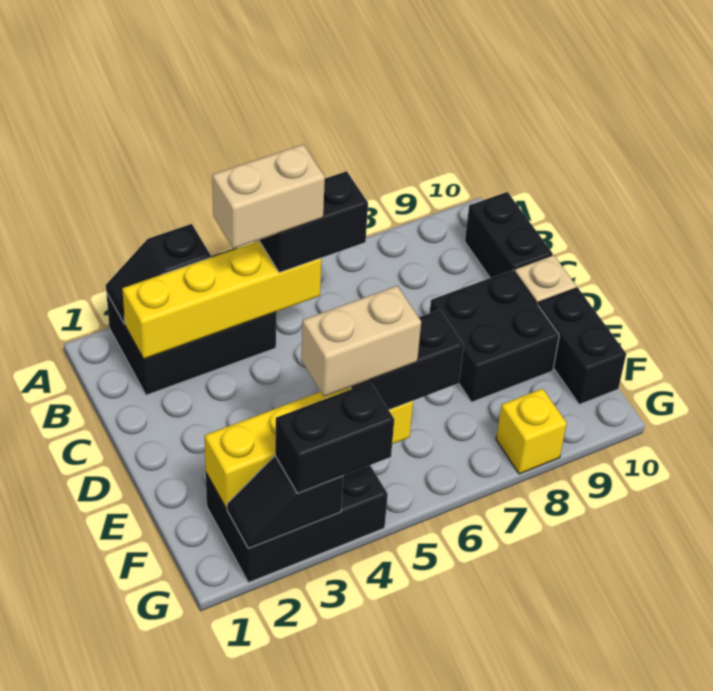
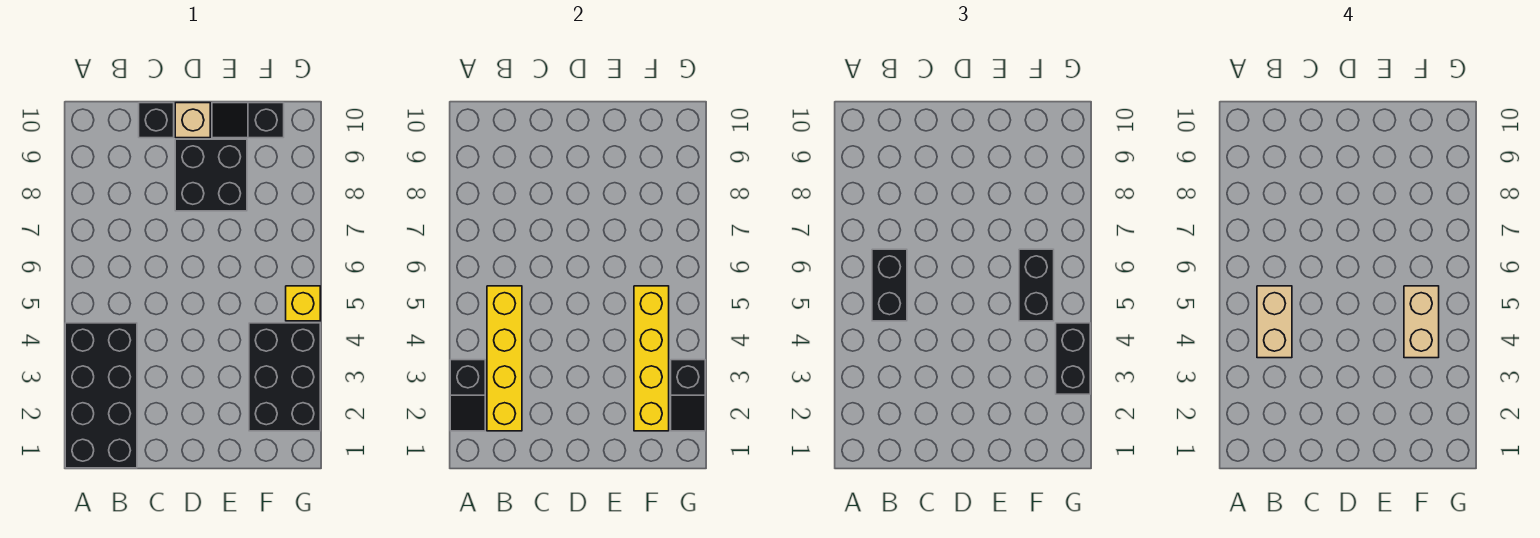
black brick A2:B4 level 1 -> black brick A1:B4 level 1
black brick B10:C10 level 1 -> black brick C10 level 1
black brick E10:F10 level 1 -> black slope E10:F10 level 1 top F
yellow brick G8 level 1 -> yellow brick G5 level 1

